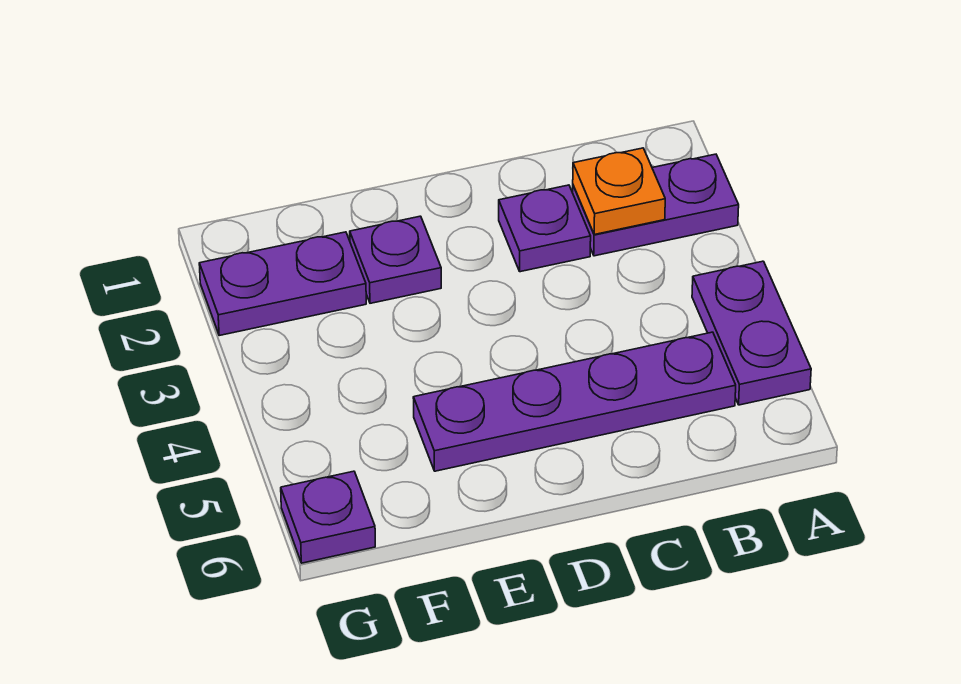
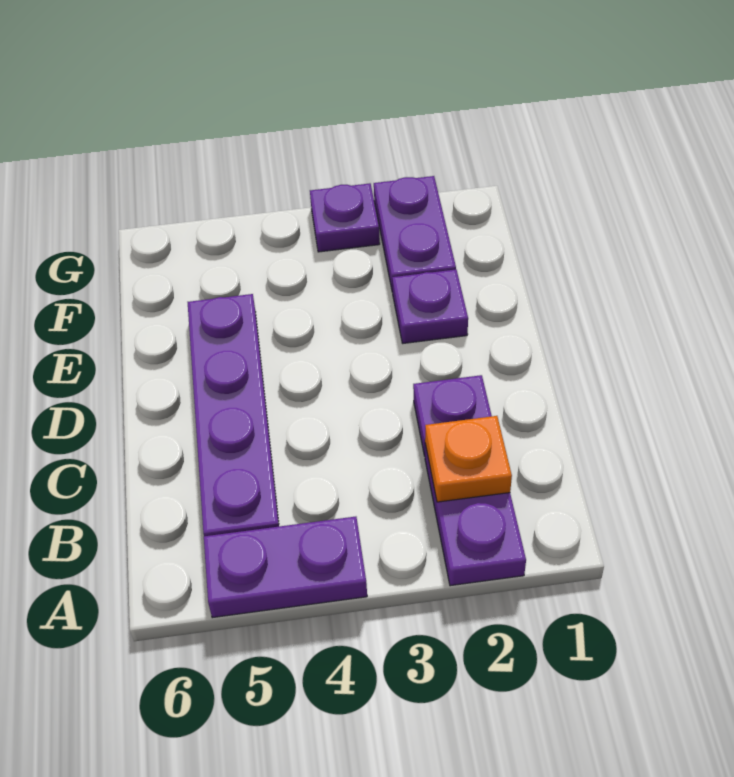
purple plate G6 level 1 -> purple plate G3 level 1

